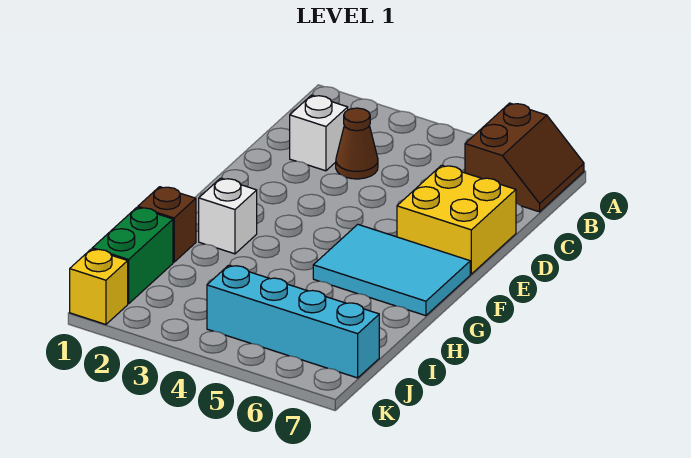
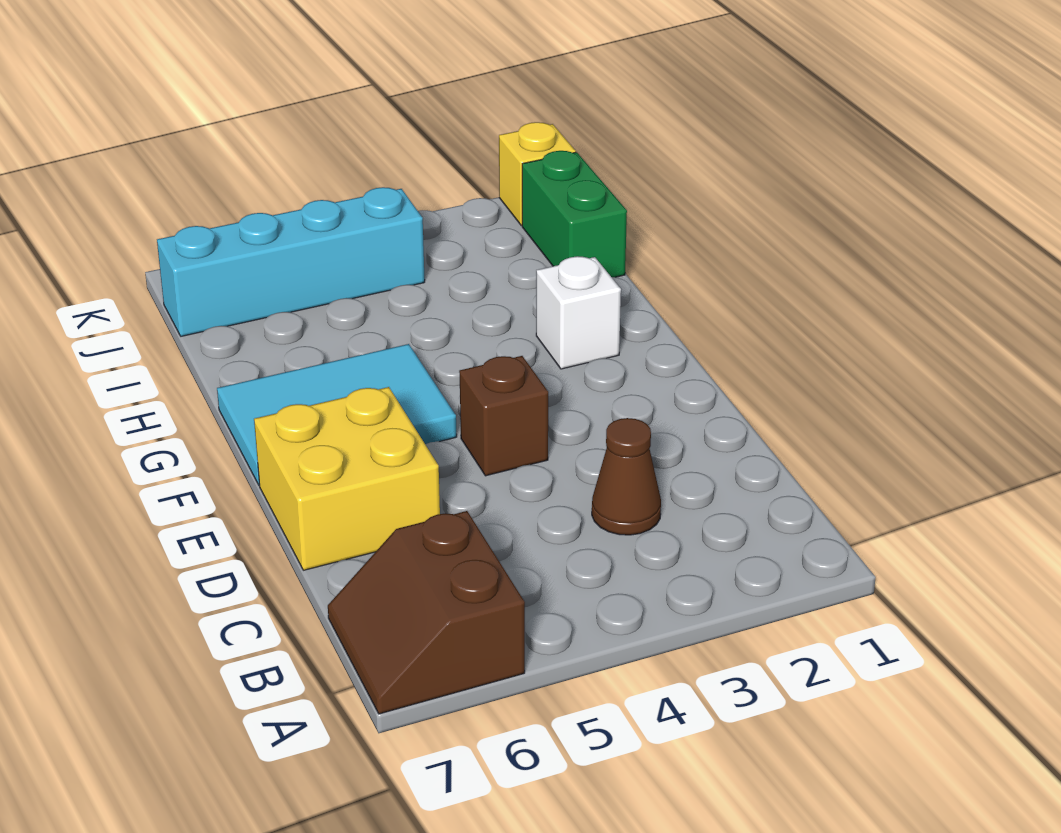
white brick C2 level 1 -> none
brown brick H1 level 1 -> brown brick E4 level 1

